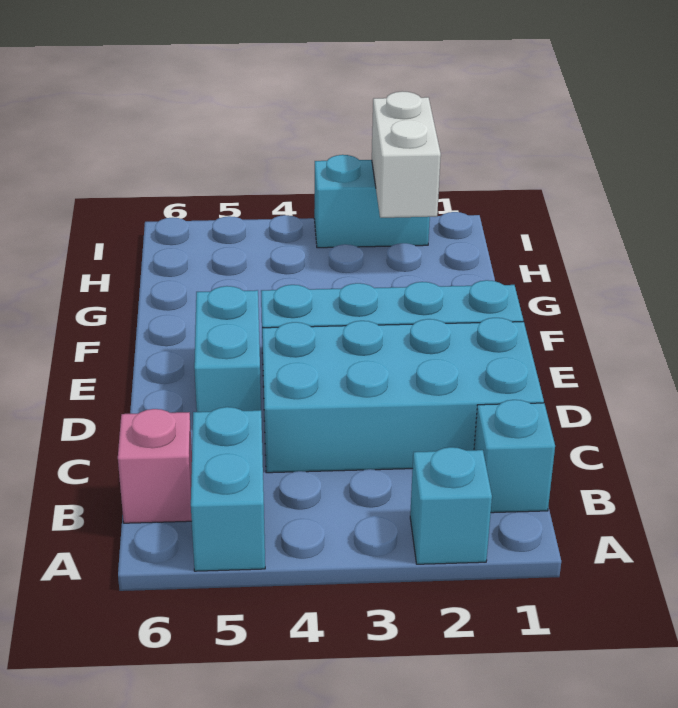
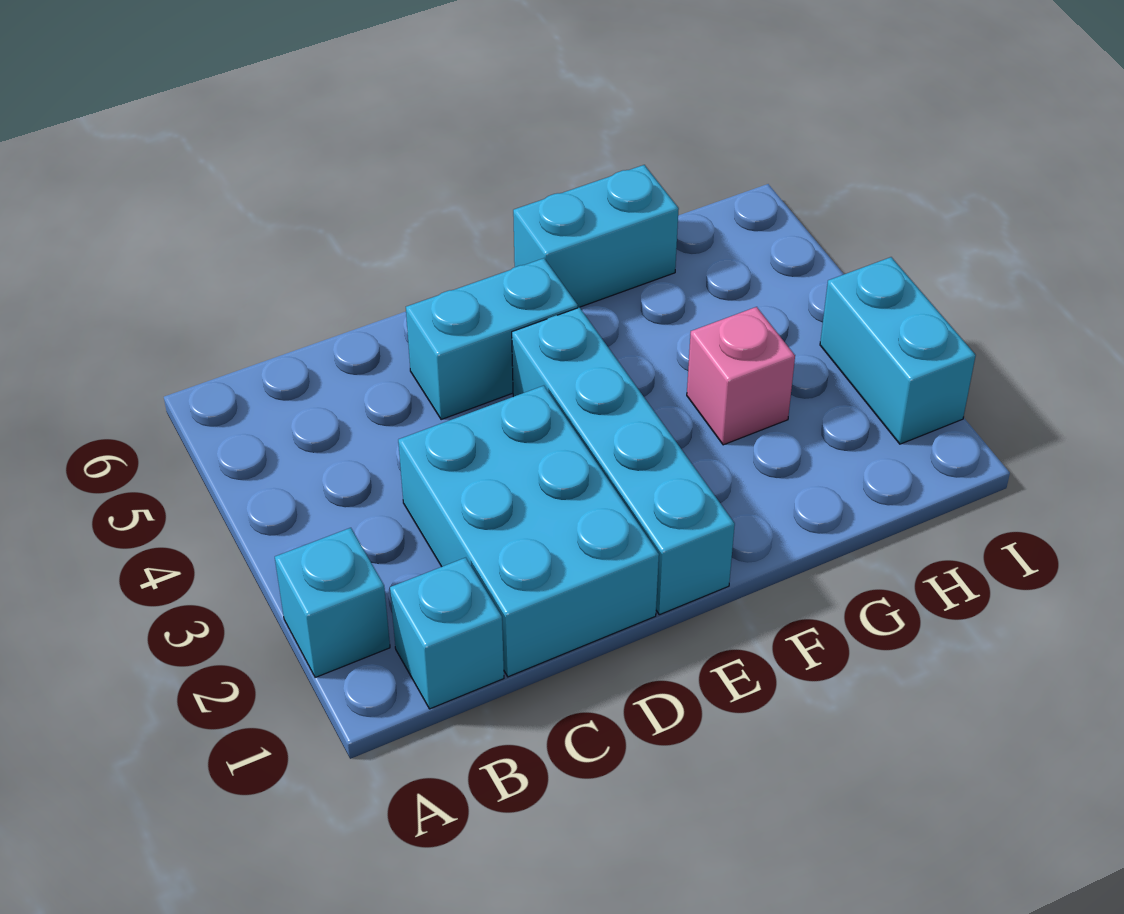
cyan brick A5:B5 level 1 -> cyan brick F6:G6 level 1
pink brick B6 level 1 -> pink brick G3 level 1
cyan brick C1:D4 level 1 -> cyan brick C1:D3 level 1
white brick H2:I2 level 2 -> none

